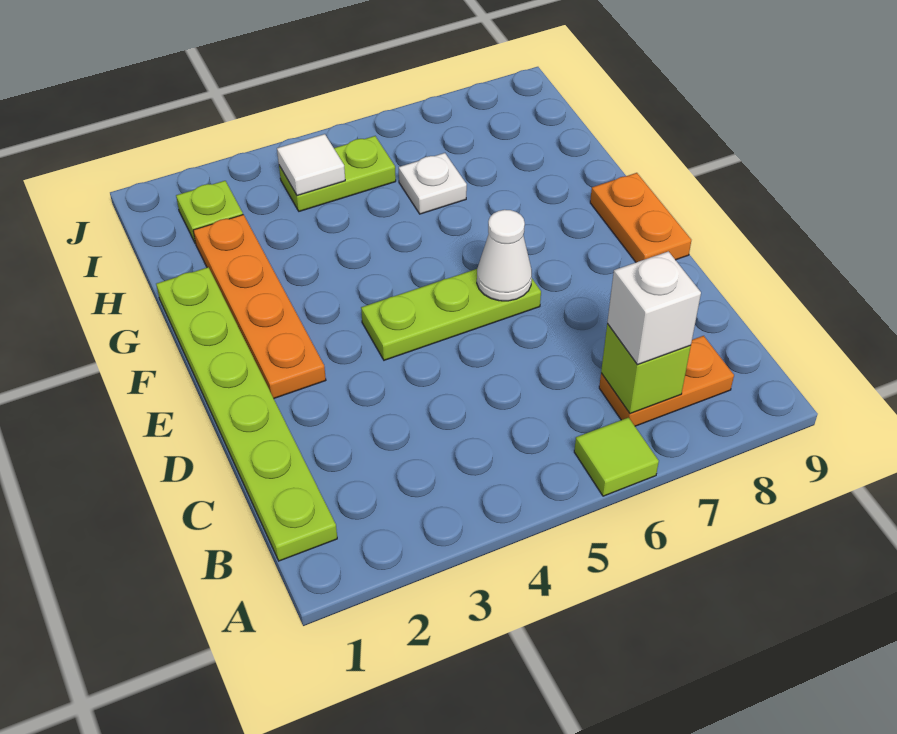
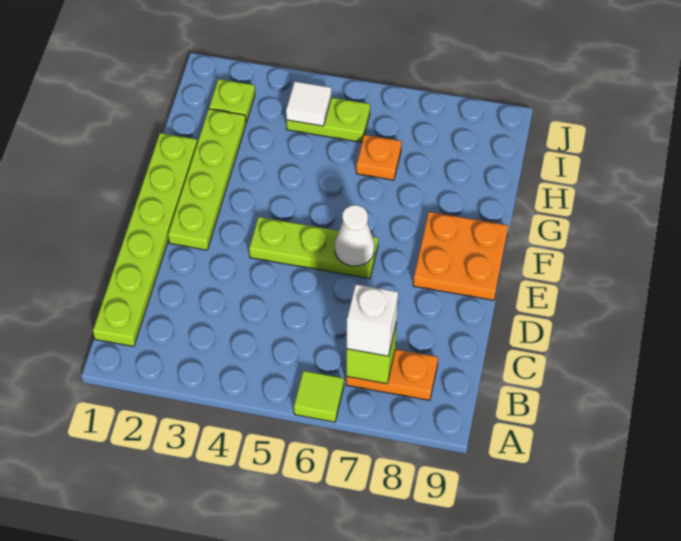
orange plate E2:H2 level 1 -> lime plate E2:H2 level 1
orange plate E9:F9 level 1 -> orange plate E8:F9 level 1
white plate H6 level 1 -> orange plate H6 level 1

